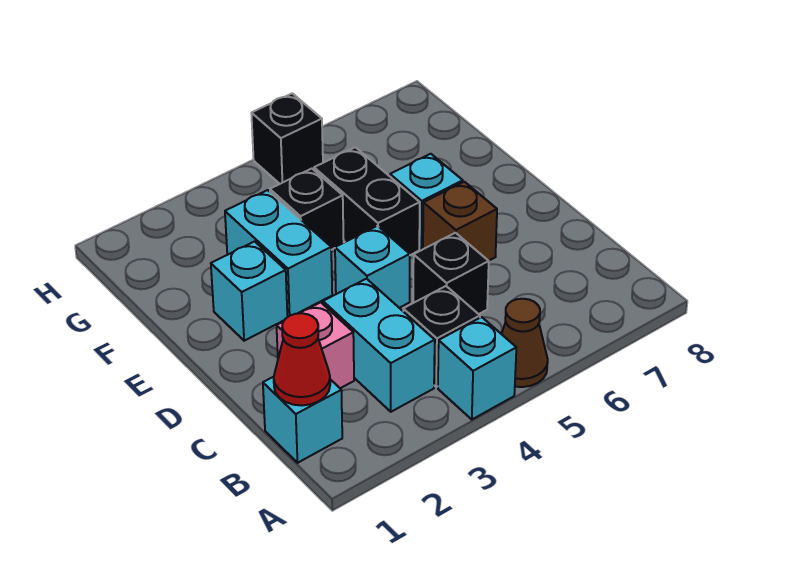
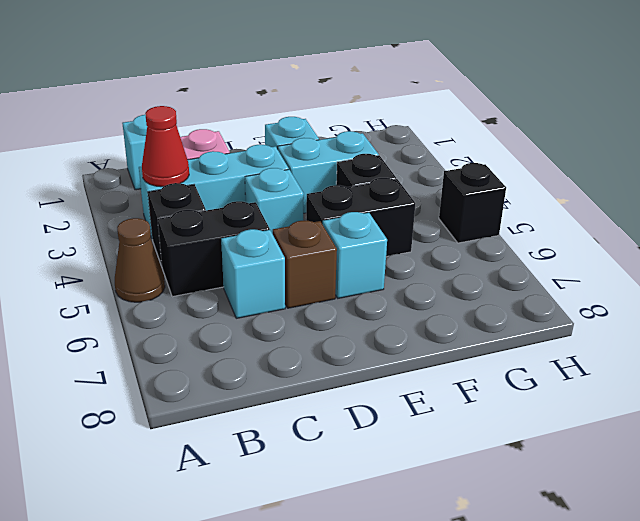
cyan brick A4 level 1 -> cyan brick C6 level 1
red cone B1 level 2 -> red cone B3 level 2
cyan brick B3:C3 level 1 -> cyan brick B3:D3 level 1
black brick C5 level 1 -> black brick B5:C5 level 1

